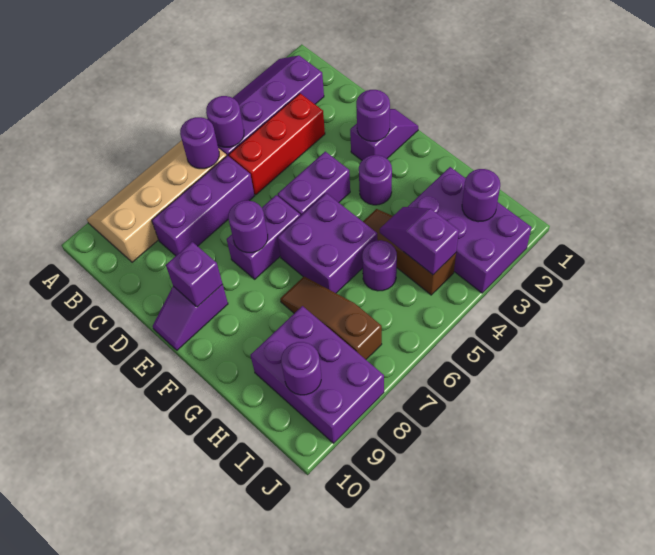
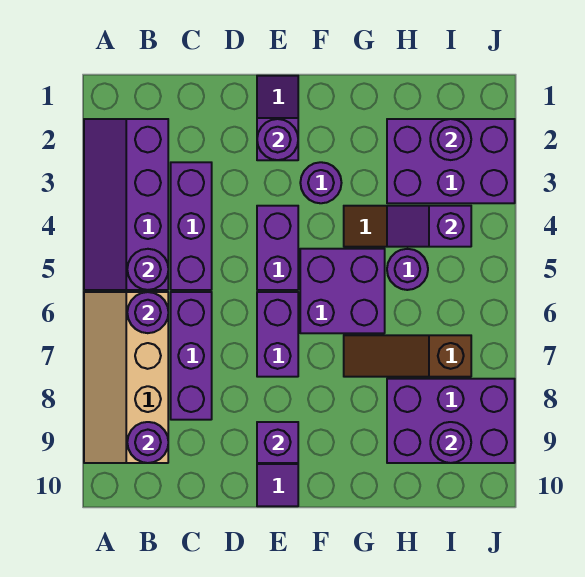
red brick C3:C5 level 1 -> purple brick C3:C5 level 1
purple round brick E7 level 2 -> purple round brick B9 level 2

